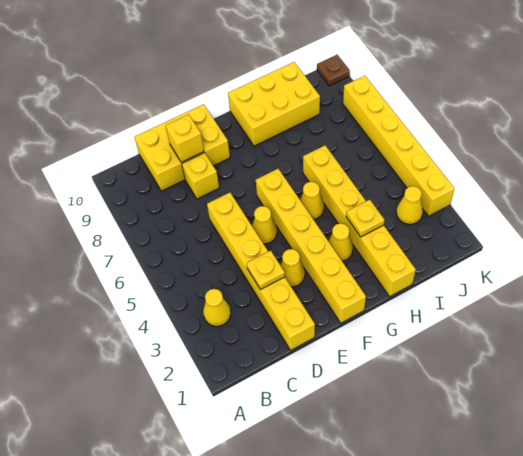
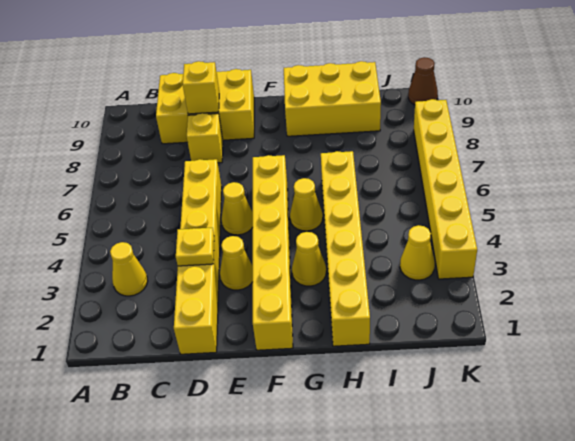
yellow plate H3 level 2 -> none
brown plate K10 level 1 -> brown cone K10 level 1

